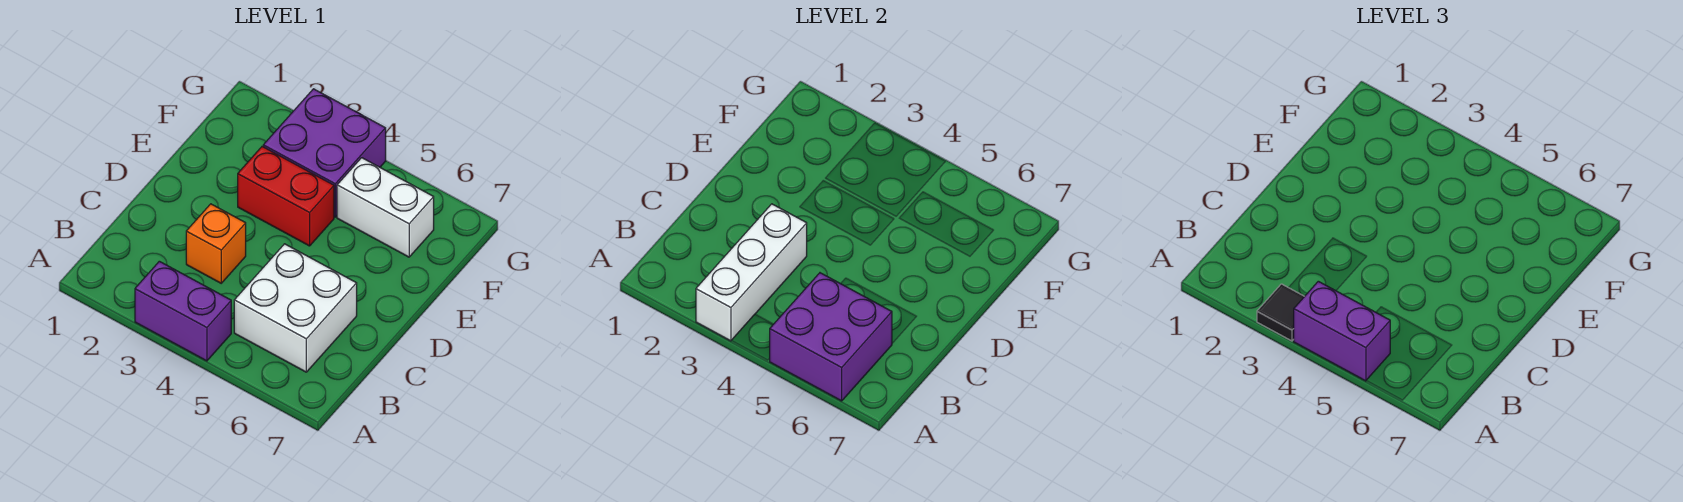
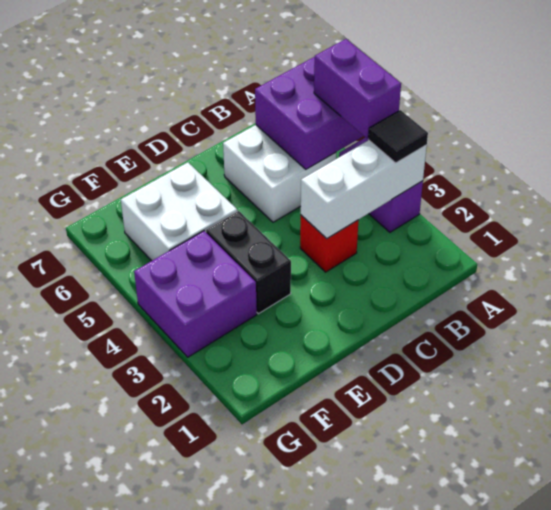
orange brick C3 level 1 -> red brick C3 level 1
red brick E3:E4 level 1 -> black brick E3:E4 level 1
white brick F5:F6 level 1 -> white brick E5:F6 level 1

